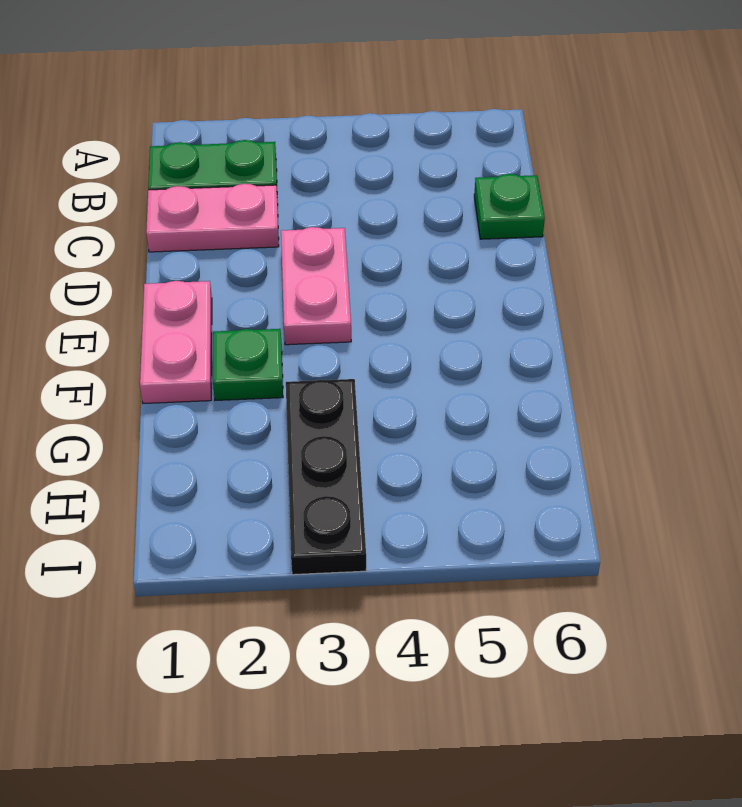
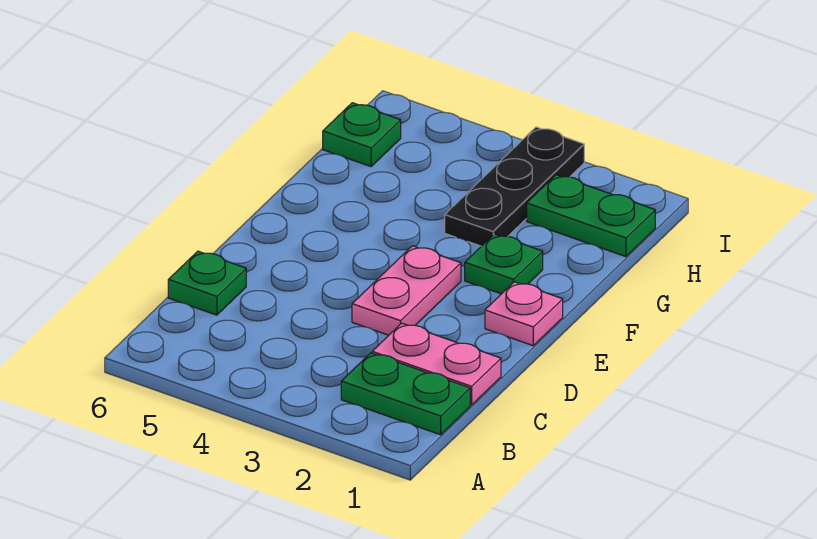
pink plate E1:F1 level 1 -> pink plate E1 level 1
none -> green plate H1:H2 level 1
none -> green plate H6 level 1

